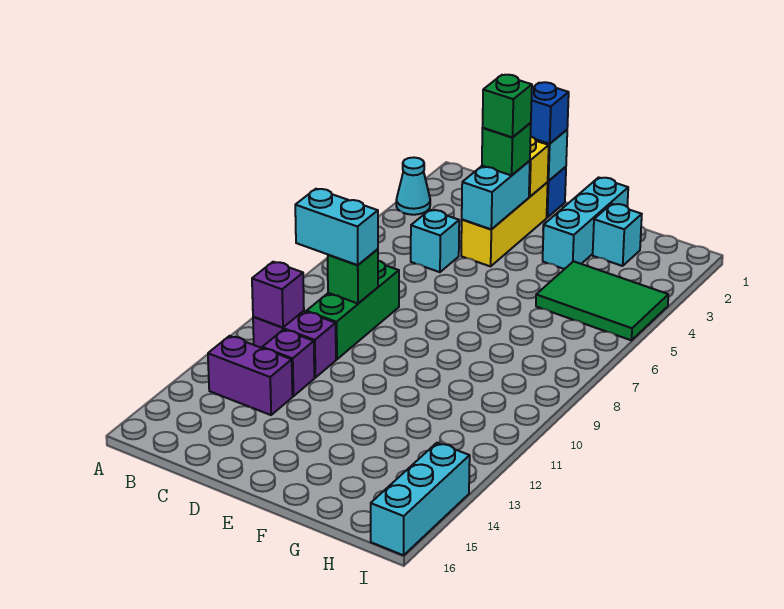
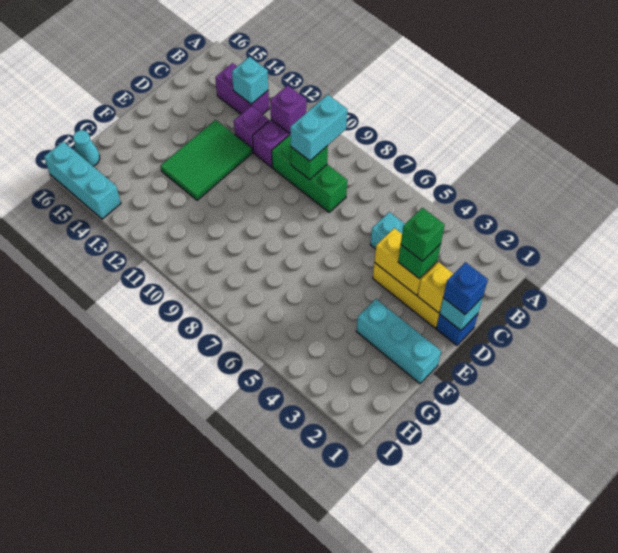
cyan cone A3 level 1 -> cyan cone H16 level 1
purple brick B13:C13 level 1 -> purple brick B13:B14 level 1
cyan brick D3:D4 level 2 -> yellow brick D3:D4 level 2
cyan brick G2 level 1 -> cyan brick B13 level 2
green tile G4:I5 level 1 -> green tile D12:F13 level 1

